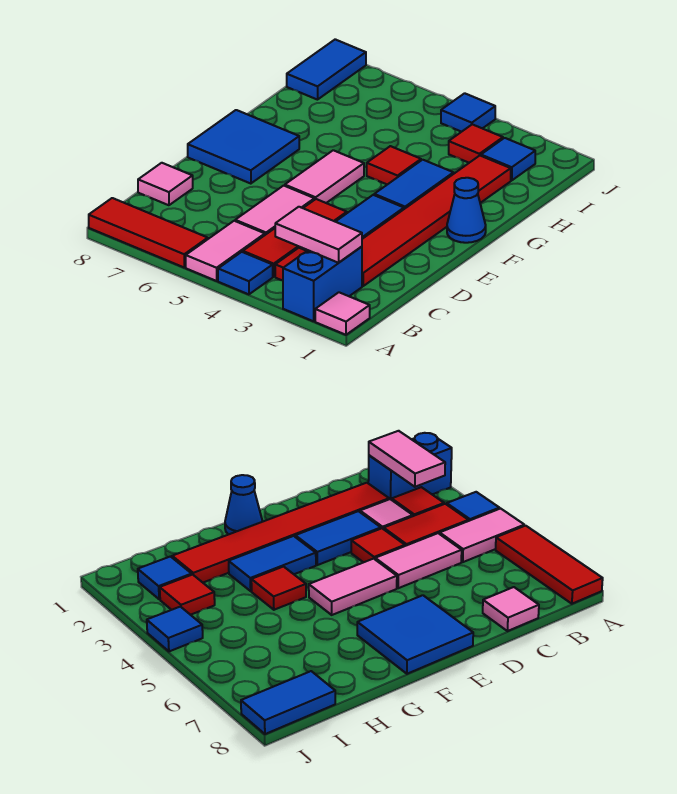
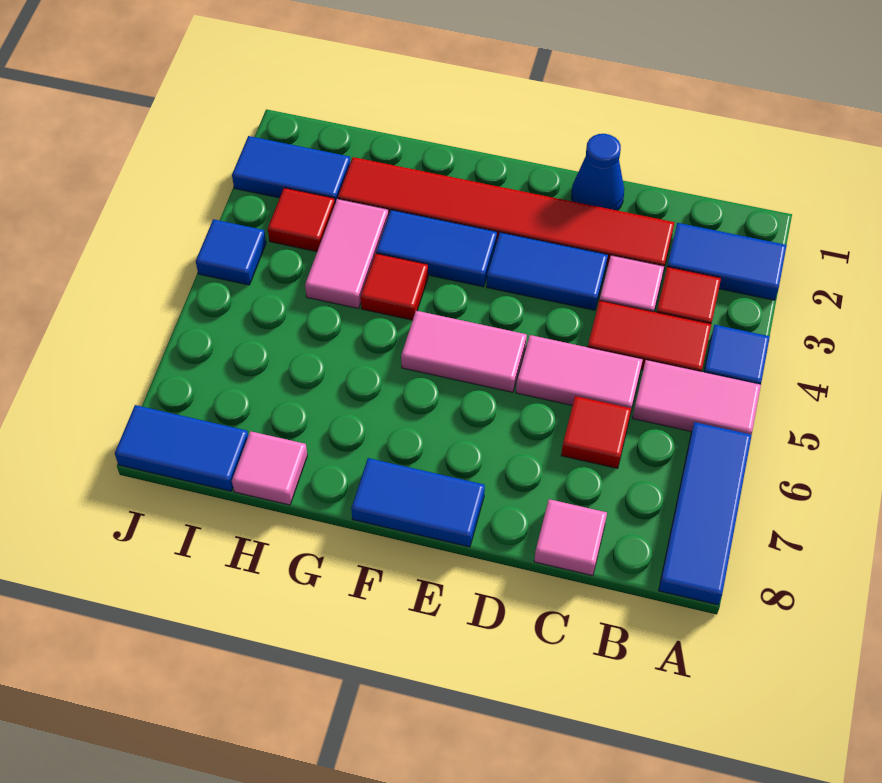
pink tile A1 level 1 -> pink tile H8 level 1
blue brick A2:B2 level 1 -> blue tile A2:B2 level 1
red tile A6:A8 level 1 -> blue tile A6:A8 level 1
pink tile B2:B3 level 2 -> pink tile H3:H4 level 1
red tile D4 level 1 -> red tile C6 level 1
blue tile E7:F8 level 1 -> blue tile E8:F8 level 1
blue cone F1 level 1 -> blue cone D1 level 1
blue tile I2 level 1 -> blue tile I2:J2 level 1

